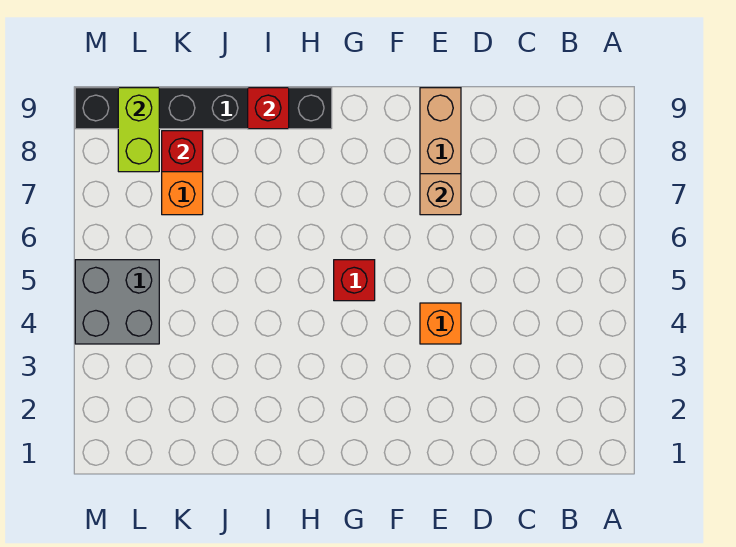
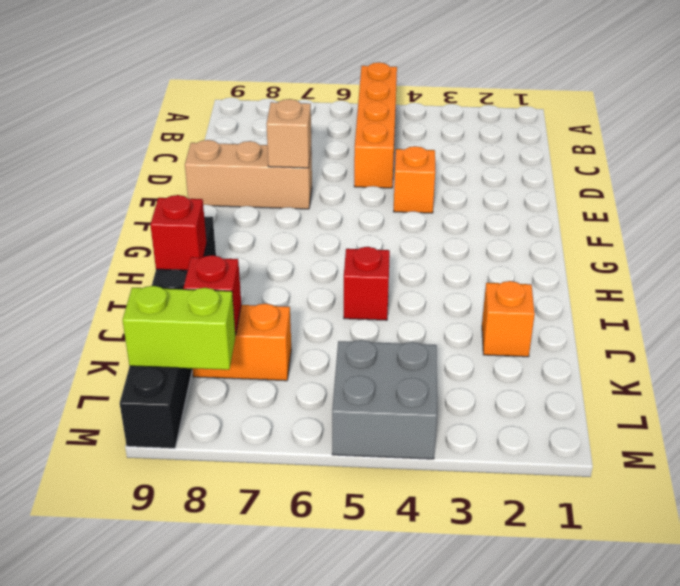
none -> orange brick A5:D5 level 1
red brick G5 level 1 -> red brick I5 level 1
none -> orange brick J2 level 1

